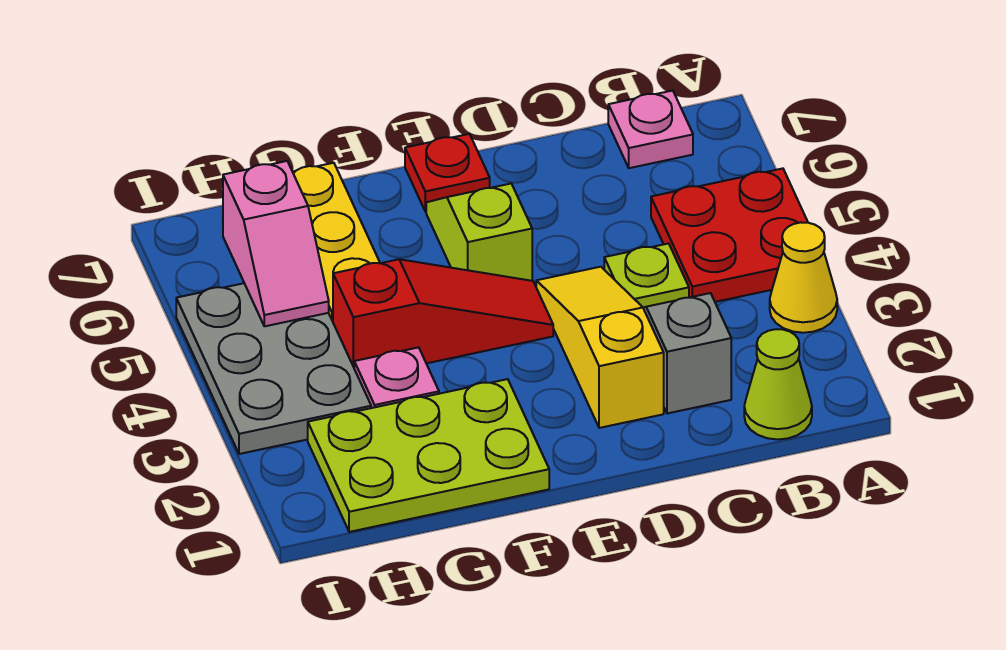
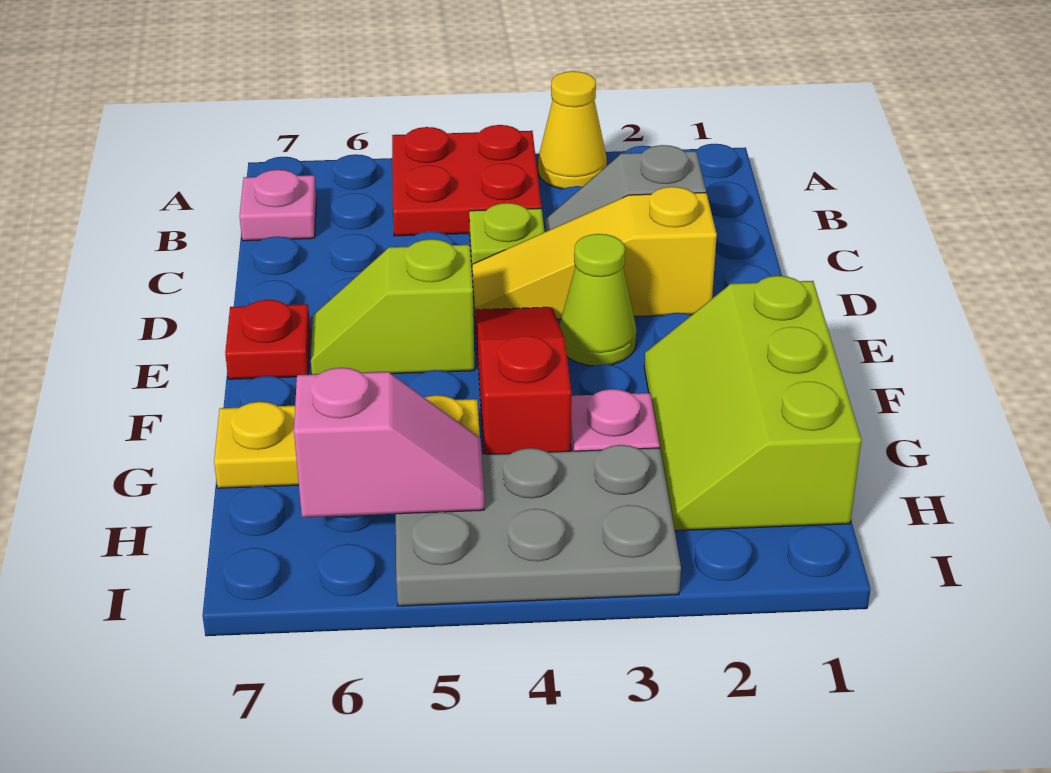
lime cone B1 level 1 -> lime cone E3 level 1
lime plate F1:H2 level 1 -> lime slope F1:H2 level 1 top 1

